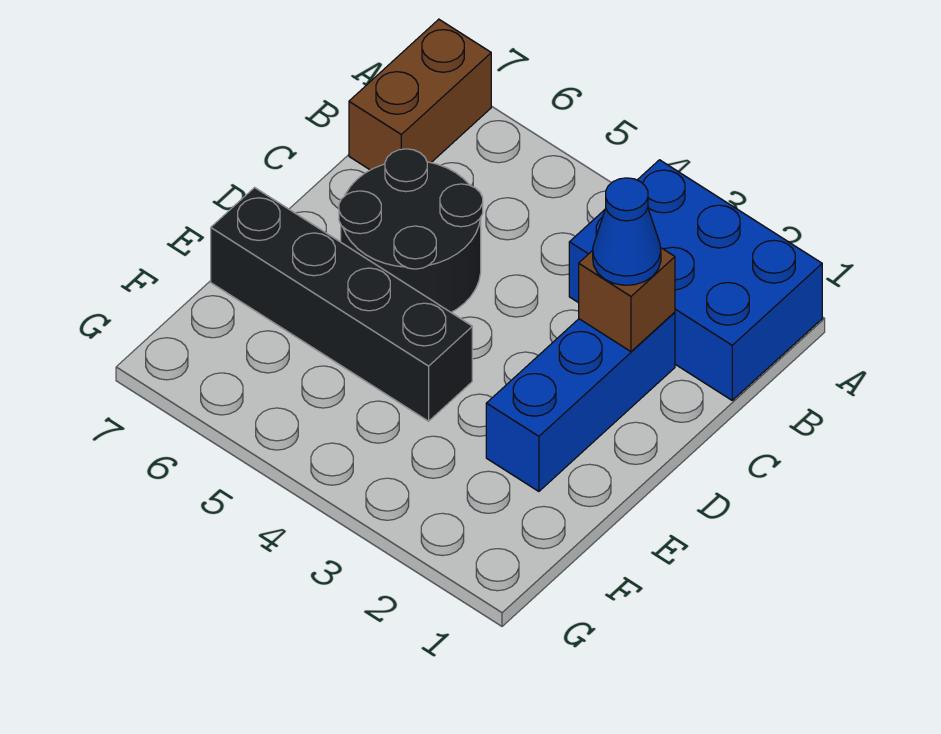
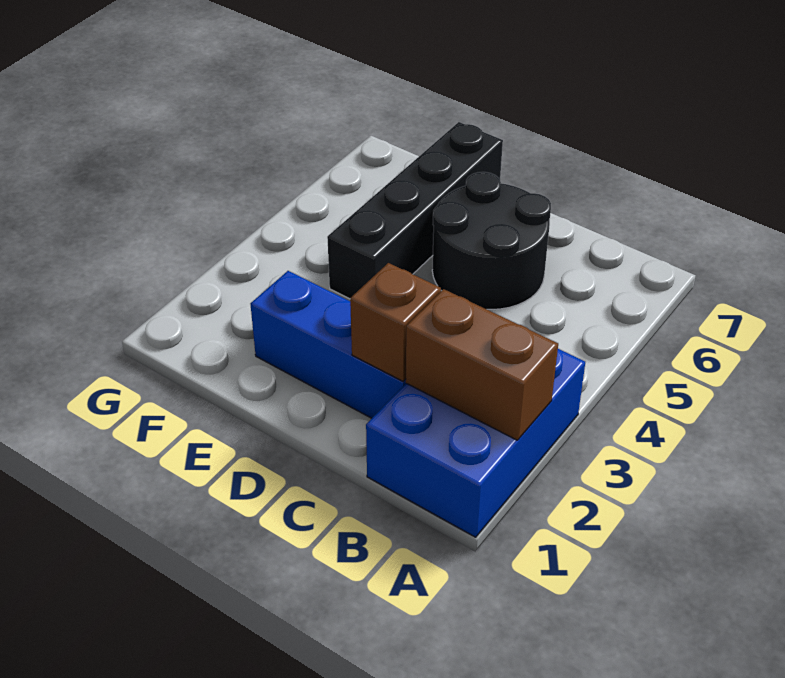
brown brick A7:B7 level 1 -> brown brick A2:B2 level 2
blue cone C2 level 3 -> none

